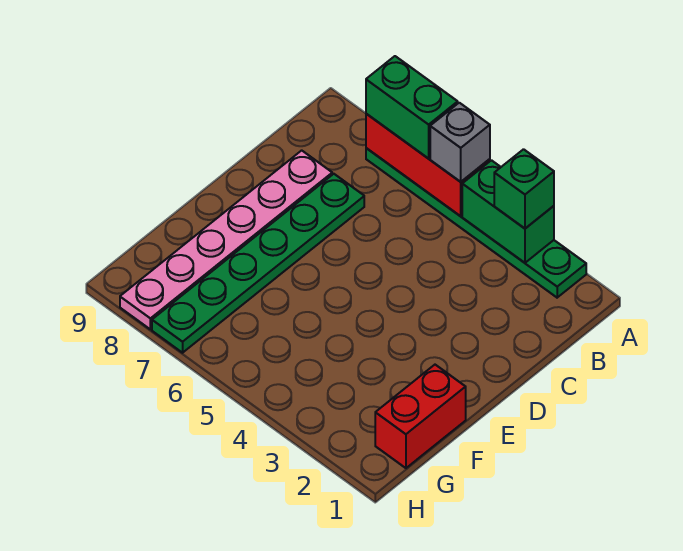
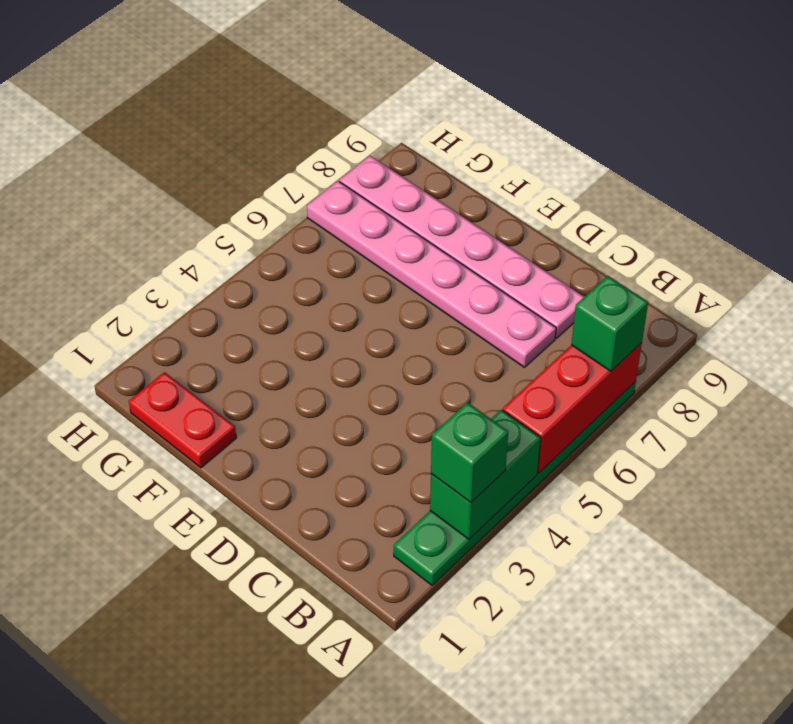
grey brick A5 level 3 -> none
green brick A6:A7 level 3 -> green brick A7 level 3
green plate C7:H7 level 1 -> pink plate C7:H7 level 1
red brick F1:G1 level 1 -> red plate F1:G1 level 1

